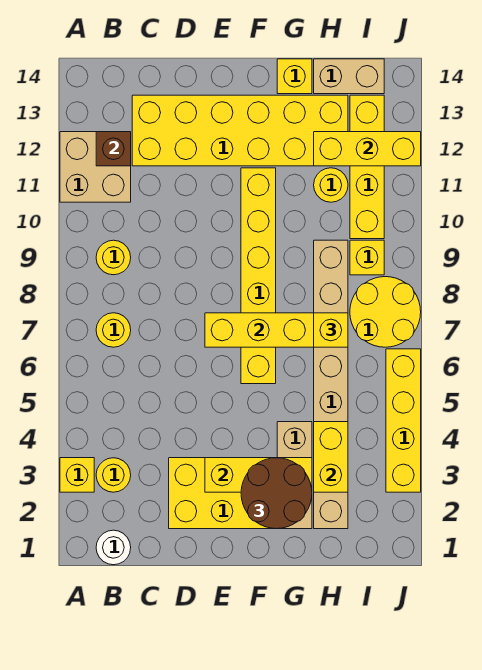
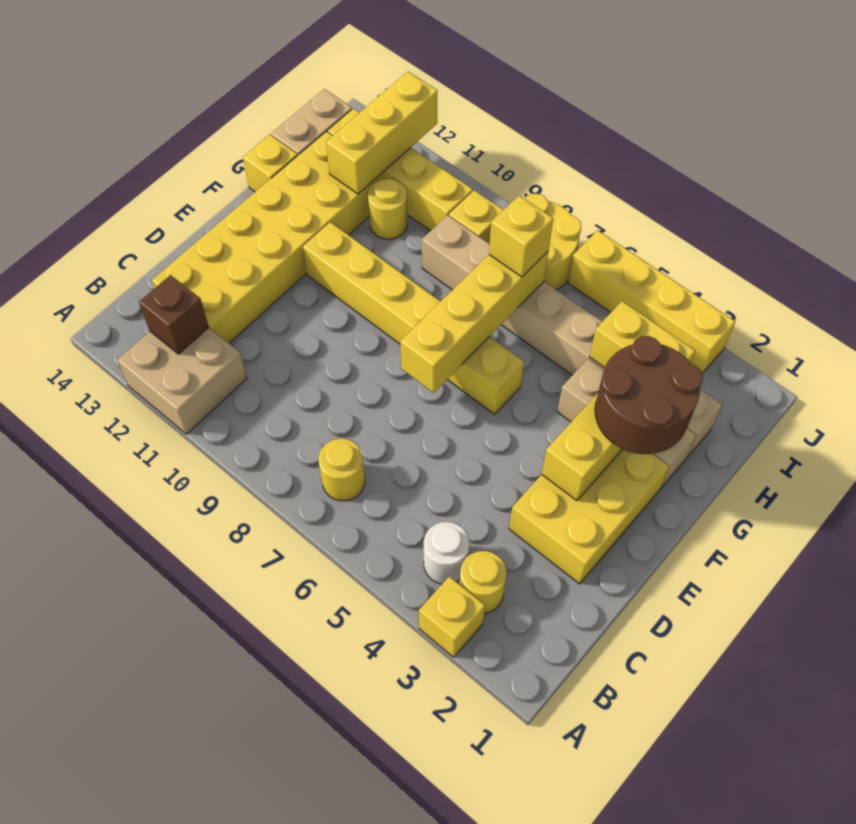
white round brick B1 level 1 -> white round brick B4 level 1
yellow round brick B9 level 1 -> none

